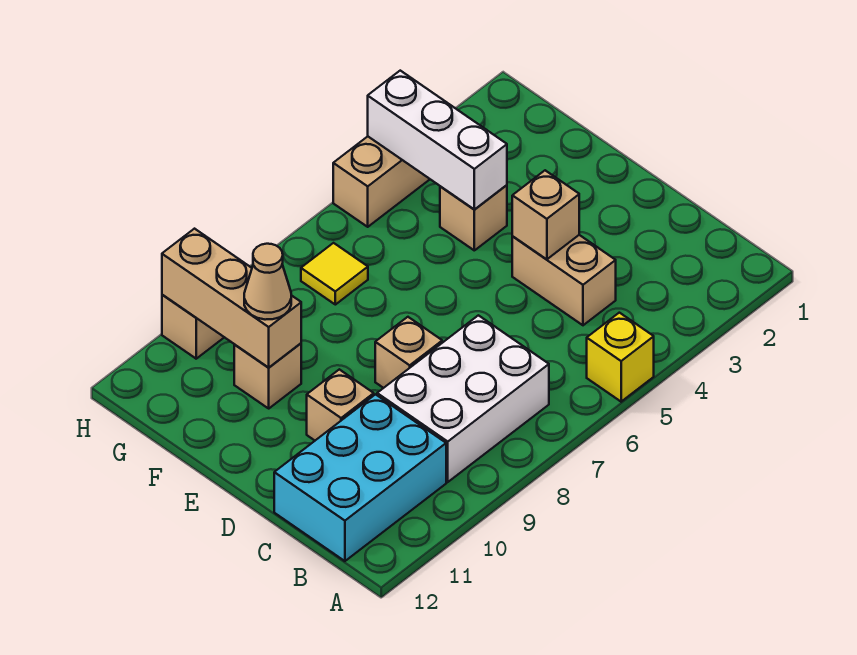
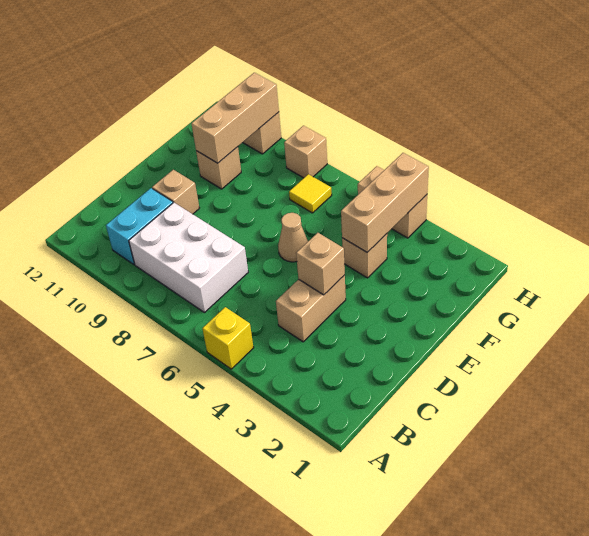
cyan brick B10:C12 level 1 -> cyan brick B10:C10 level 1
tan brick D8 level 1 -> tan brick H8 level 1
white brick F4:H4 level 2 -> tan brick F4:H4 level 2
tan cone F10 level 3 -> tan cone E6 level 1

